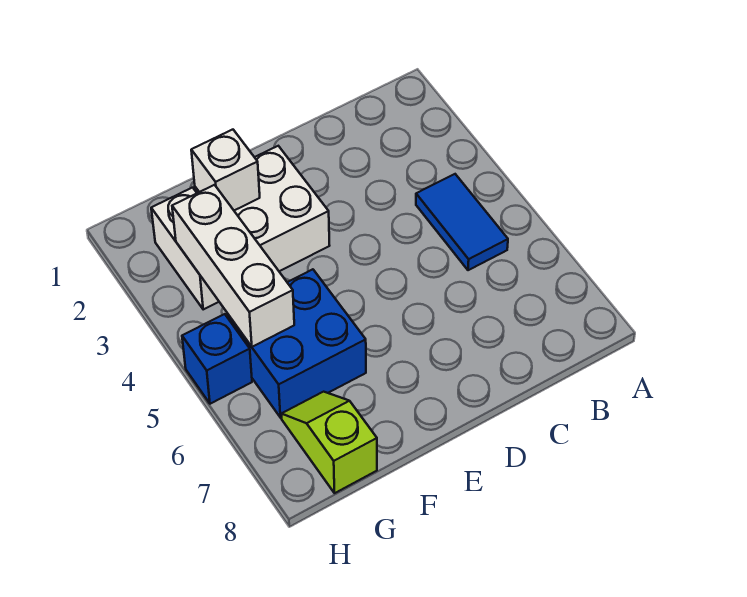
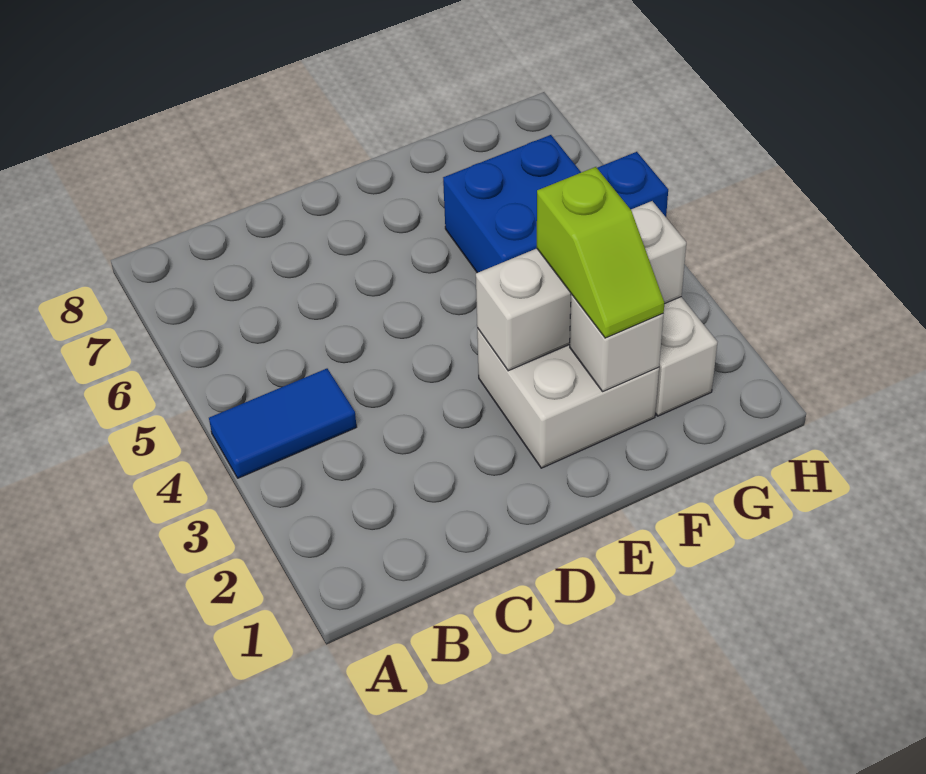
blue tile B4:B5 level 1 -> blue tile A4:B4 level 1
white brick G3:G5 level 2 -> white brick E3:G3 level 2
lime slope G7:G8 level 1 top 8 -> lime slope F2:F3 level 3 top 3

